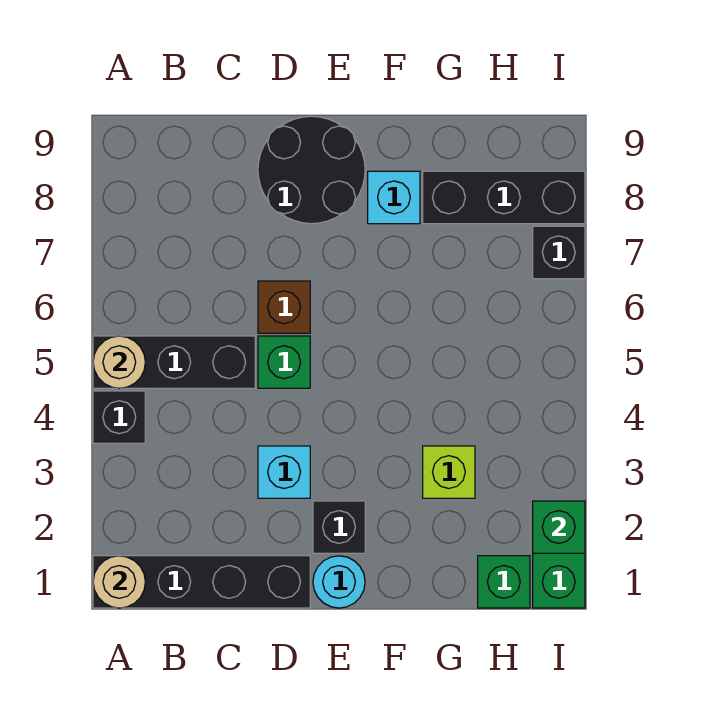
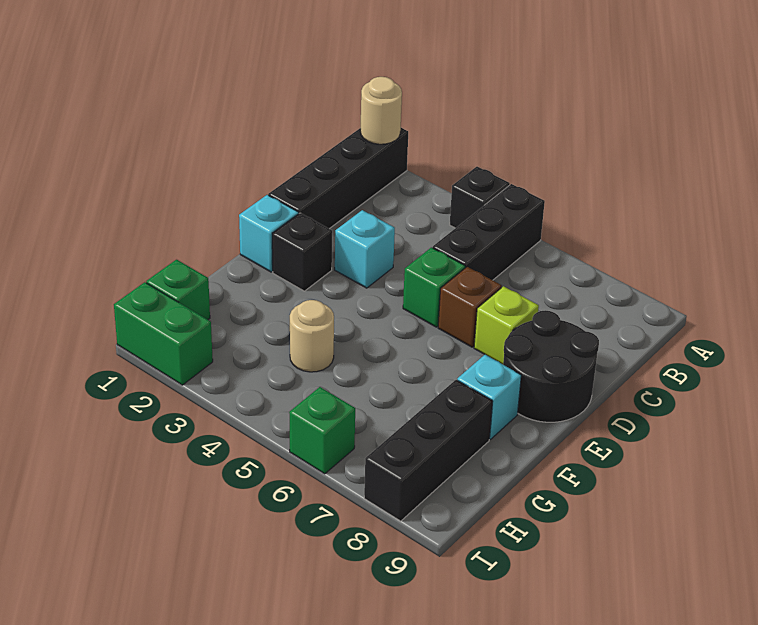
tan round brick A5 level 2 -> tan round brick G4 level 1
cyan round brick E1 level 1 -> cyan brick E1 level 1
lime brick G3 level 1 -> lime brick D7 level 1
green brick I2 level 2 -> green brick I6 level 1
black brick I7 level 1 -> none

